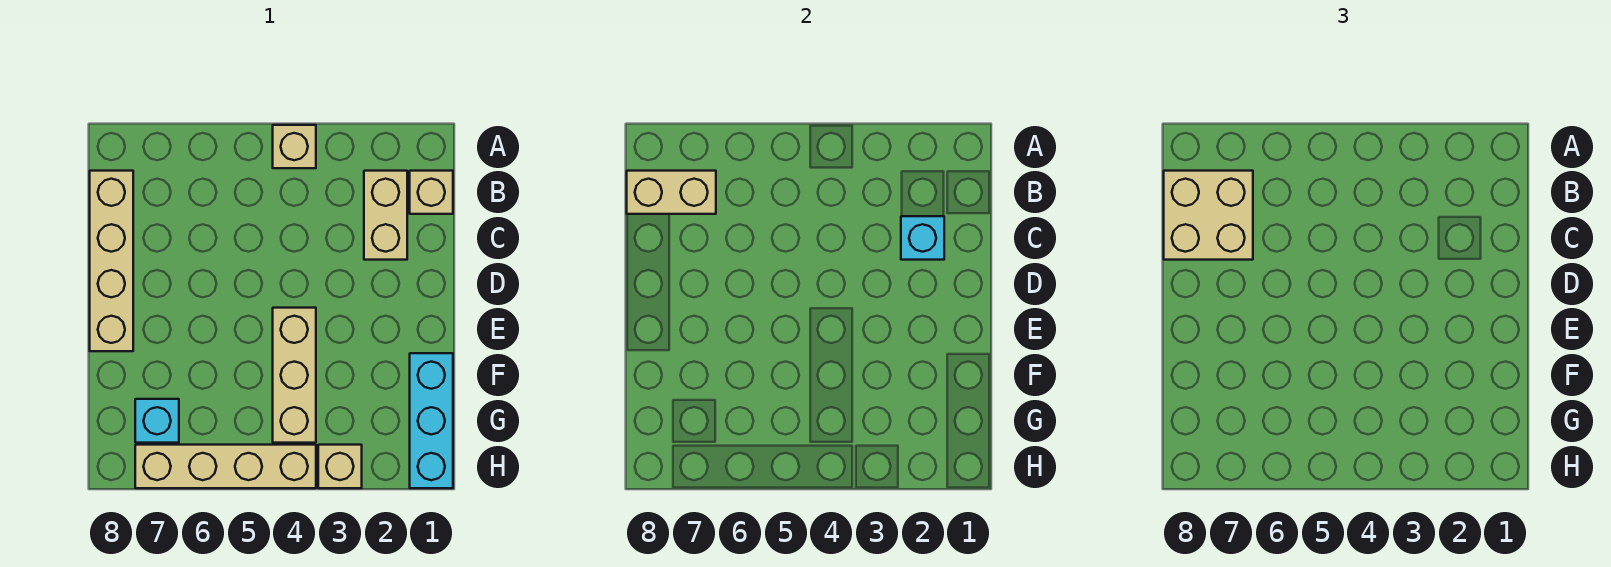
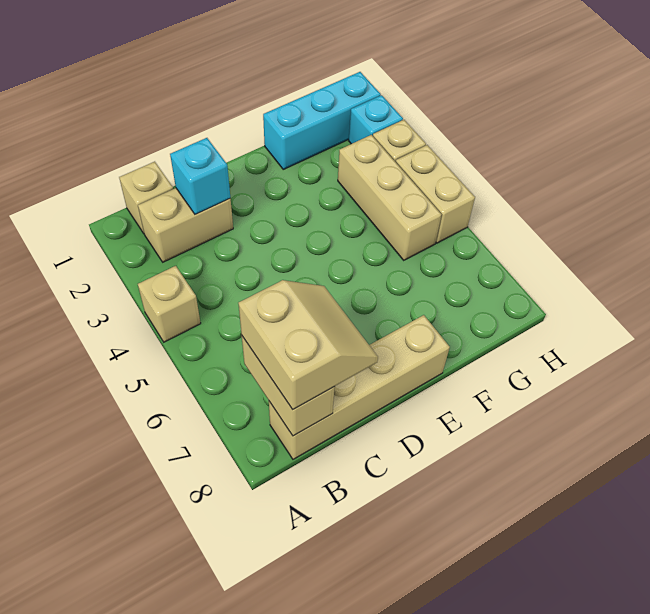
tan brick B7:C8 level 3 -> tan slope B7:C8 level 3 top B
tan brick E4:G4 level 1 -> tan brick G3:G5 level 1
cyan brick G7 level 1 -> cyan brick H2 level 1
tan brick H4:H7 level 1 -> tan brick H4:H5 level 1

